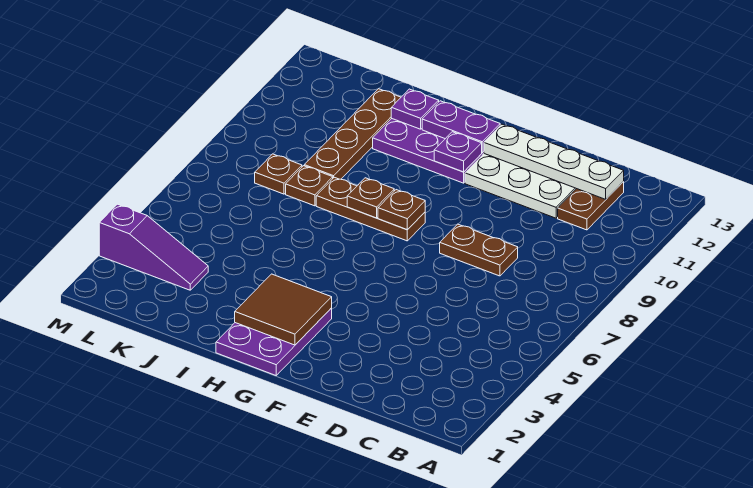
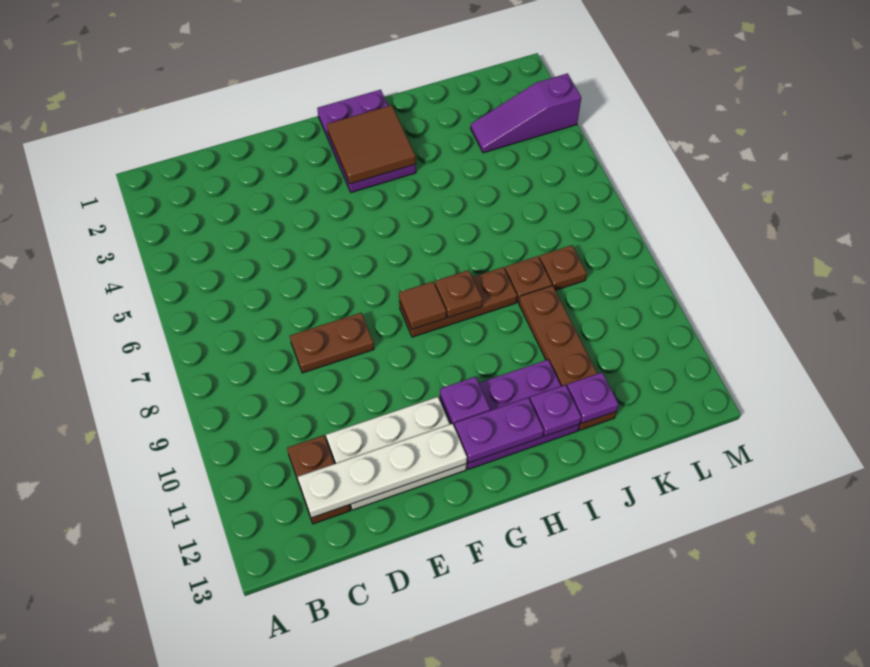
brown plate G8 level 2 -> brown tile G8 level 2
none -> purple plate J12 level 2

